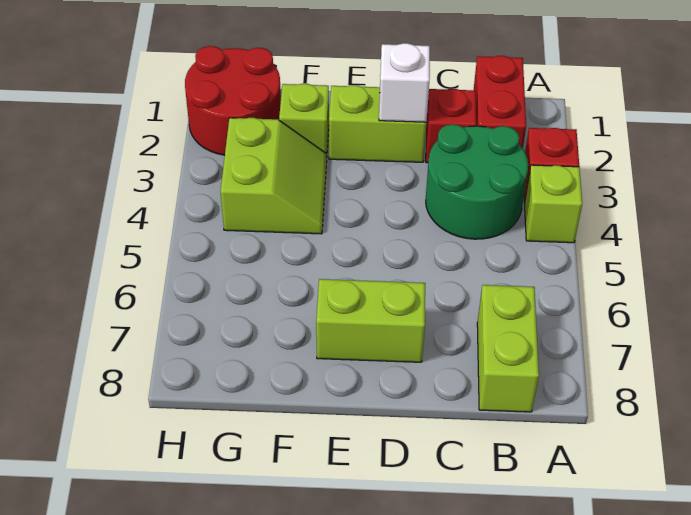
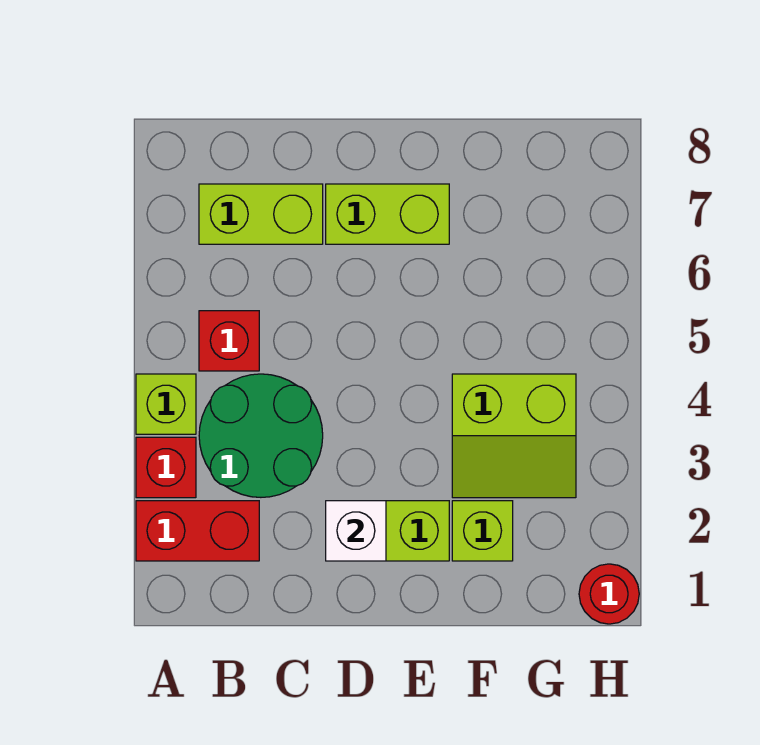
red brick B1:B2 level 1 -> red brick A2:B2 level 1
lime brick B7:B8 level 1 -> lime brick B7:C7 level 1
red brick C2 level 1 -> red brick B5 level 1
lime slope F3:G4 level 1 top G -> lime slope F3:G4 level 1 top 4
red round brick G1:H2 level 1 -> red round brick H1 level 1

